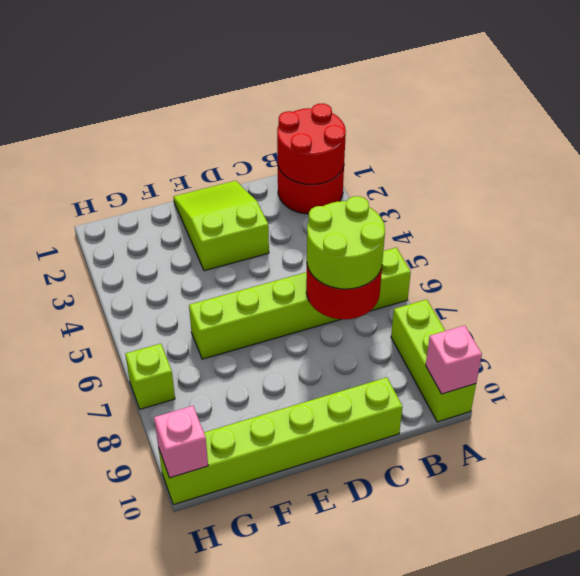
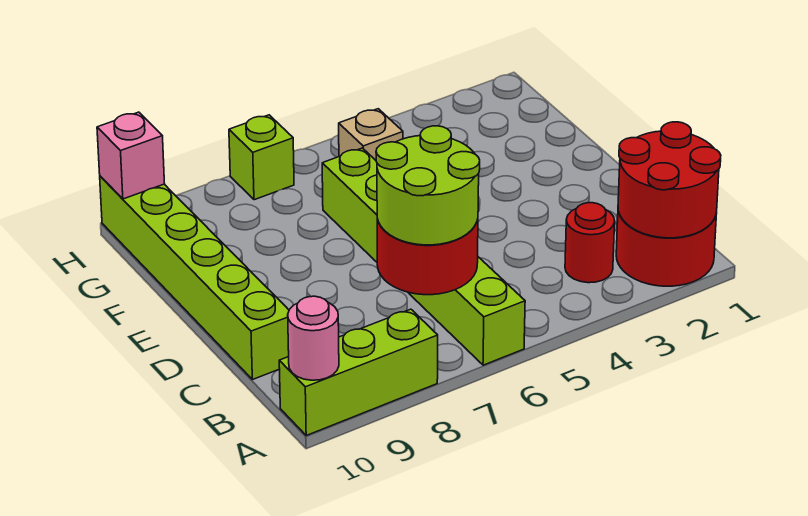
pink brick A10 level 2 -> pink round brick A10 level 2
none -> red round brick B3 level 1
lime slope D1:E3 level 1 top 3 -> none
none -> tan brick G5 level 1

